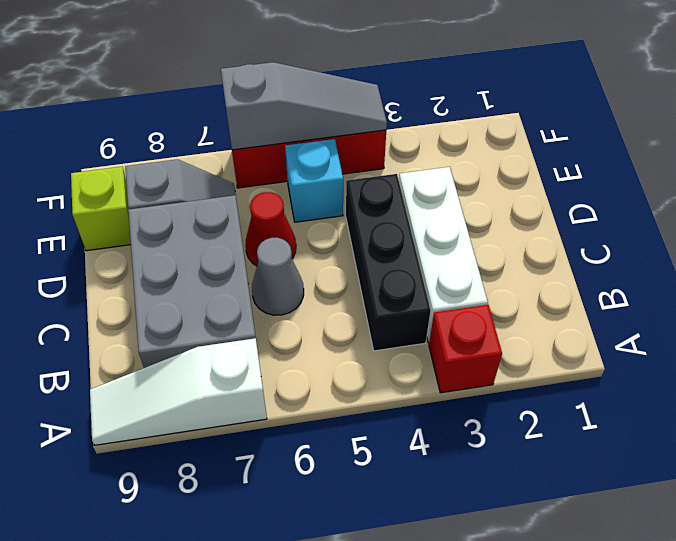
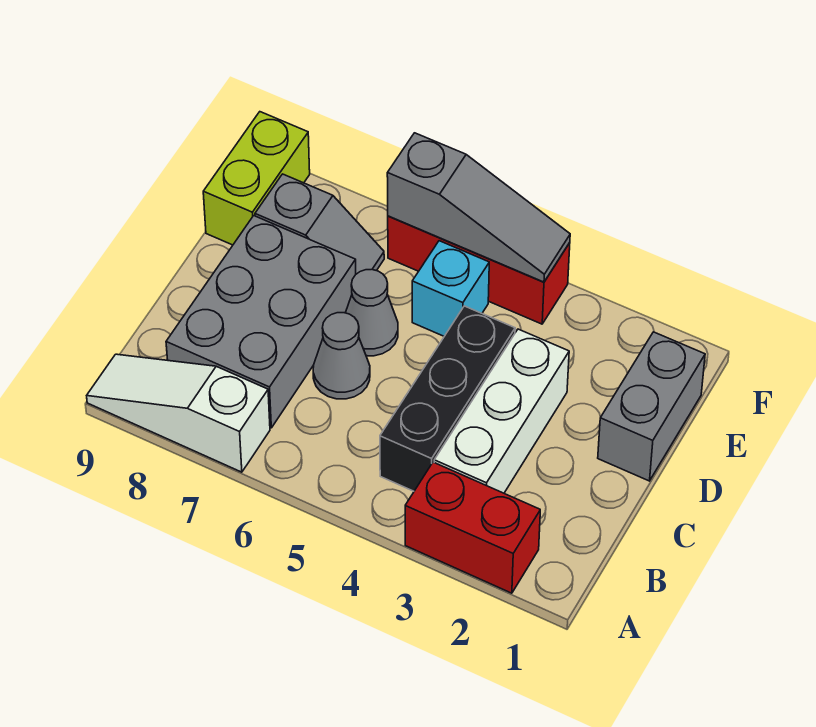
red brick A3 level 1 -> red brick A2:A3 level 1
none -> grey brick D1:E1 level 1
red cone D6 level 1 -> grey cone D6 level 1
lime brick E9 level 1 -> lime brick E9:F9 level 1

